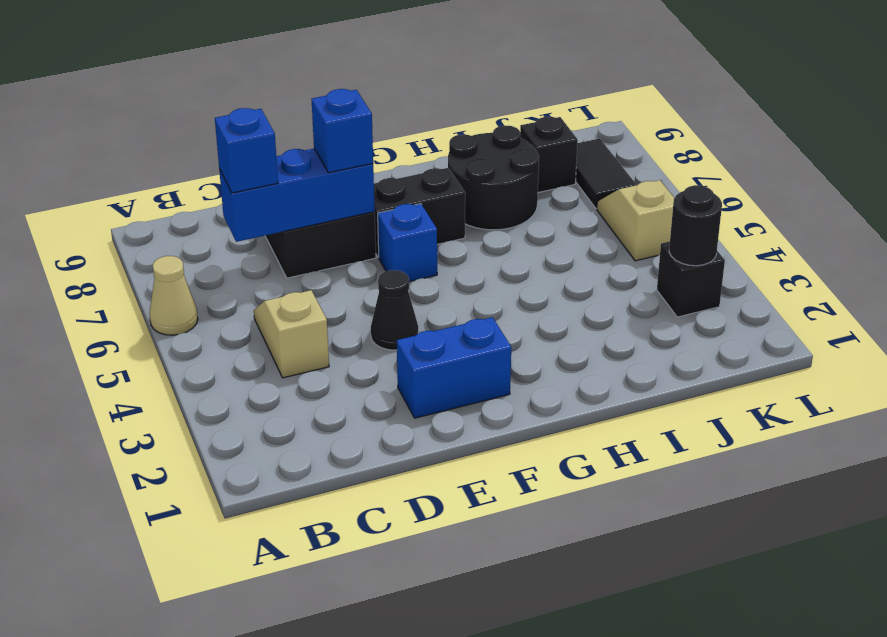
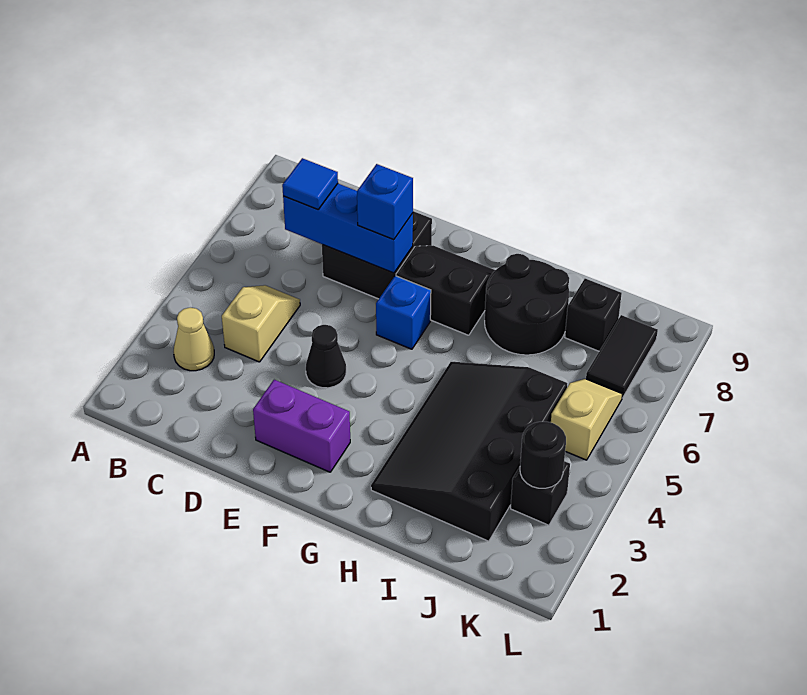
tan cone A6 level 1 -> tan cone B3 level 1
blue brick C7 level 3 -> blue tile C7 level 3
blue brick E2:F2 level 1 -> purple brick E2:F2 level 1
none -> black slope H2:J5 level 1 top J

